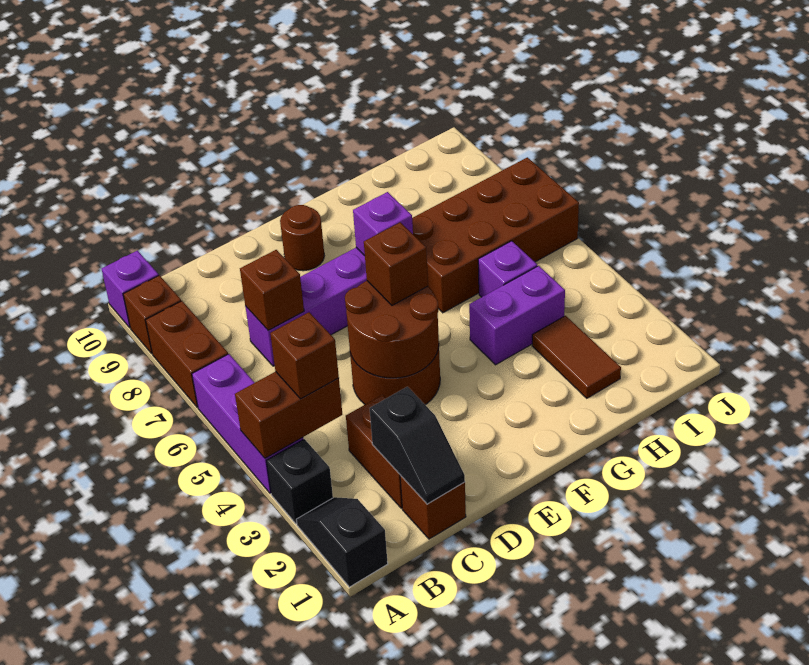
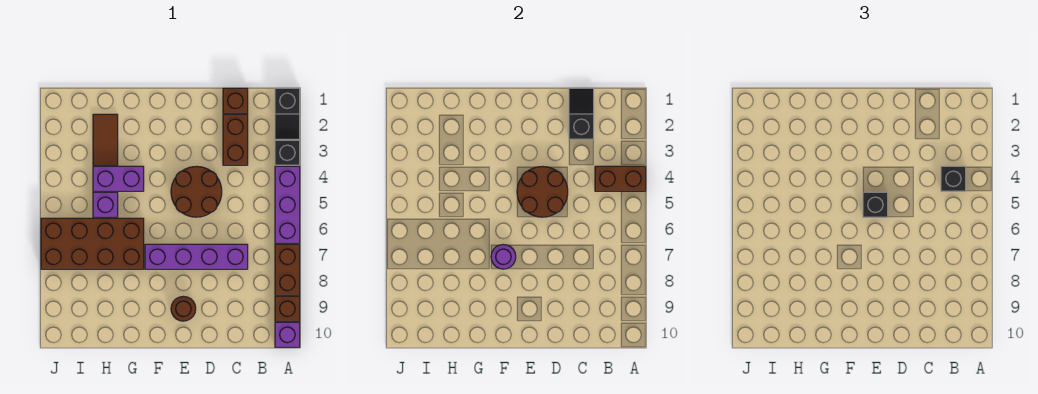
brown brick B4 level 3 -> black brick B4 level 3
brown brick C7 level 2 -> none
brown brick E5 level 3 -> black brick E5 level 3
purple brick F7 level 2 -> purple round brick F7 level 2

